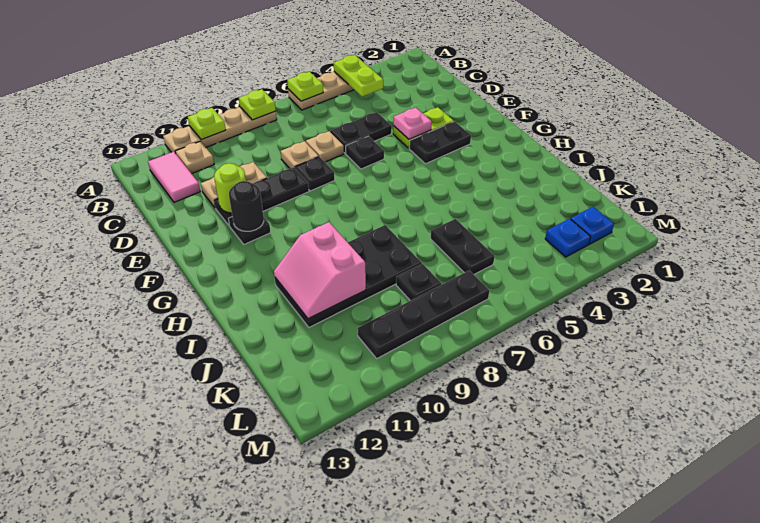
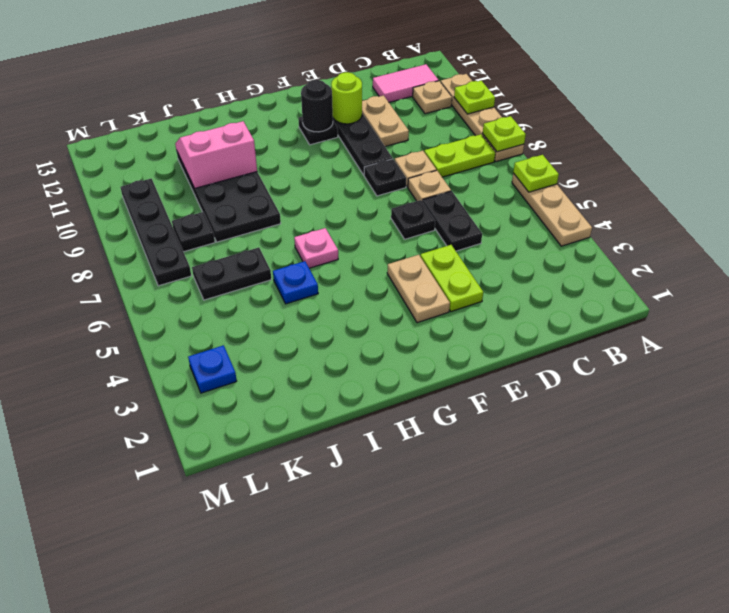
lime plate A4:B4 level 2 -> lime plate B8:C8 level 1
pink plate E4 level 2 -> pink plate H6 level 1
black plate F3:F4 level 1 -> tan plate F3:F4 level 1
blue plate L2 level 1 -> blue plate I5 level 1

